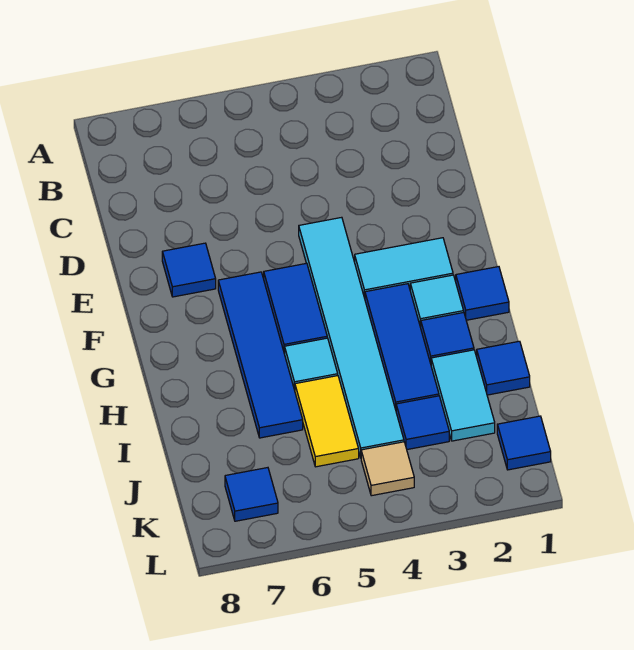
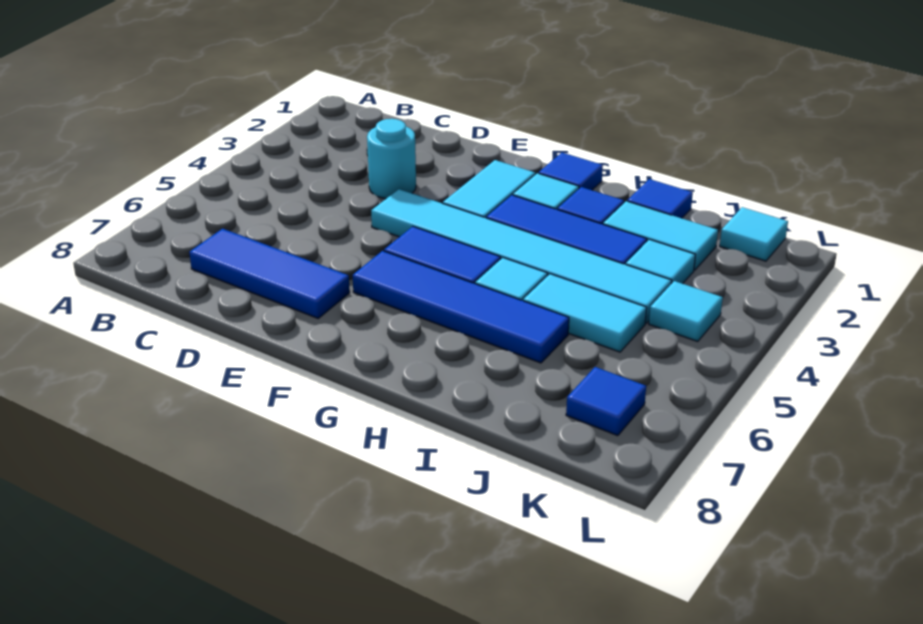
none -> cyan round brick D3 level 1
blue tile E7 level 1 -> blue tile C7:E7 level 1
yellow tile I5:J5 level 1 -> cyan tile I5:J5 level 1
blue tile J3 level 1 -> cyan tile J3 level 1
blue tile K1 level 1 -> cyan tile K1 level 1
tan tile K4 level 1 -> cyan tile K4 level 1

